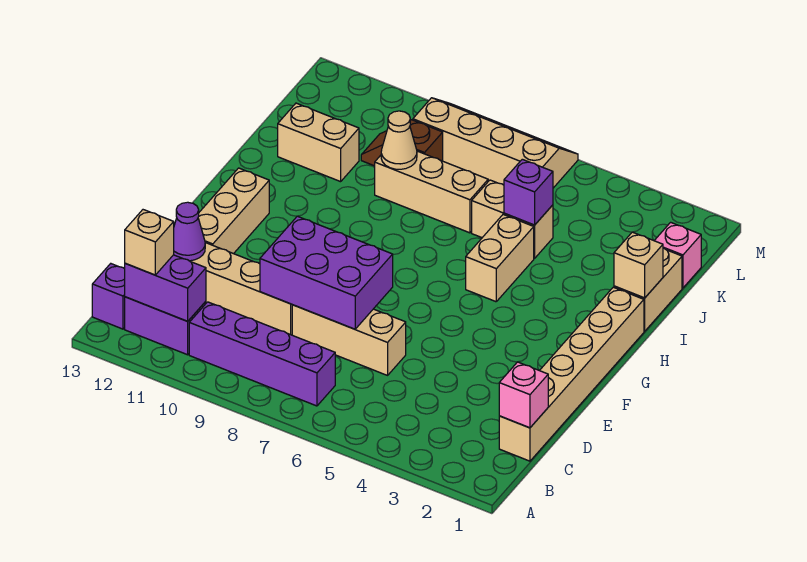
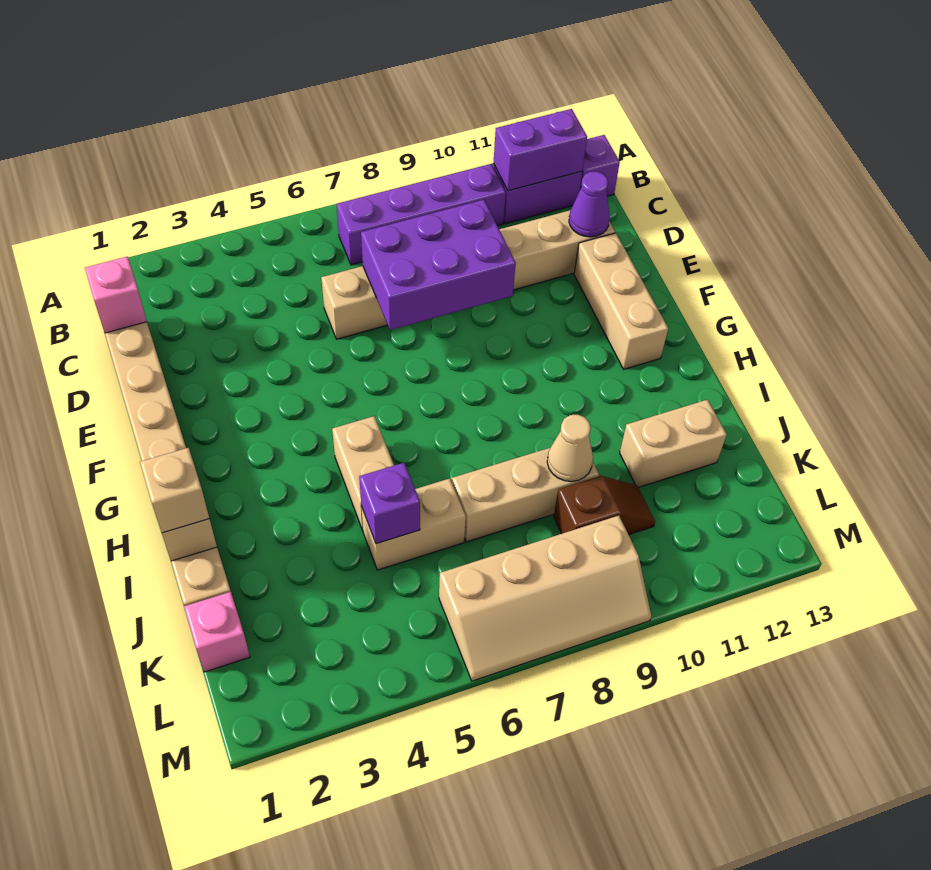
tan brick B12 level 3 -> tan brick I1 level 3

